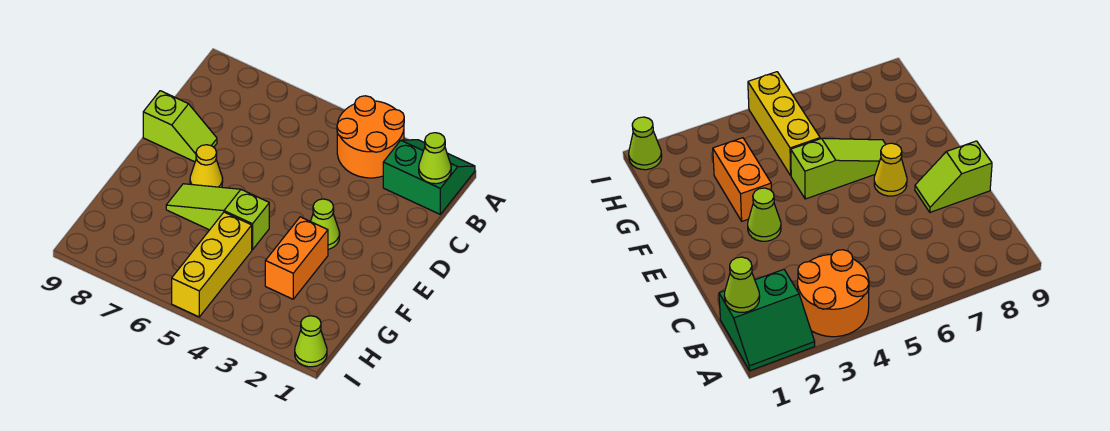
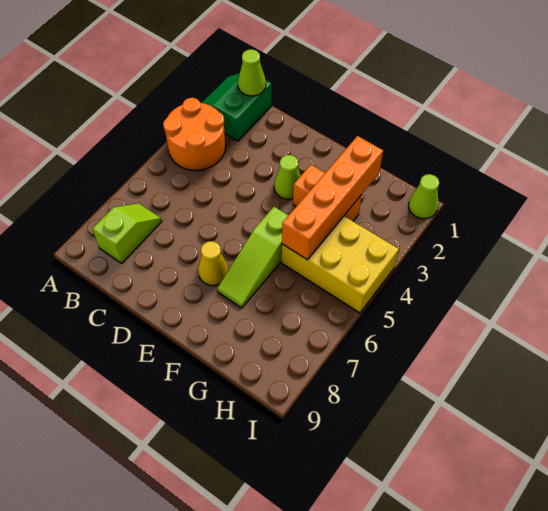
lime slope D8:D9 level 1 top 9 -> lime slope B7:B8 level 1 top 8
none -> orange brick G2:G5 level 2
yellow brick G5:I5 level 1 -> yellow brick G4:I5 level 1

